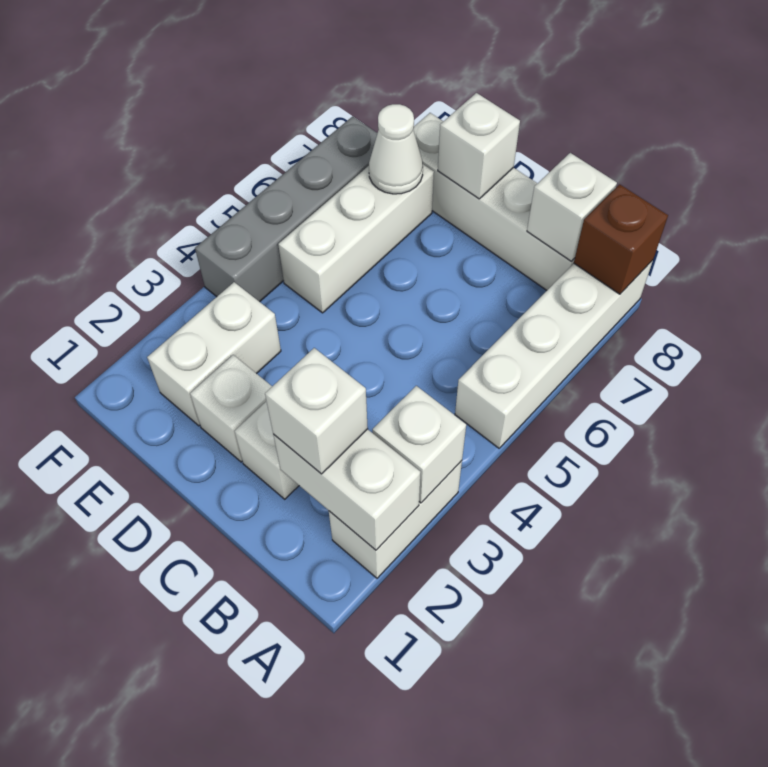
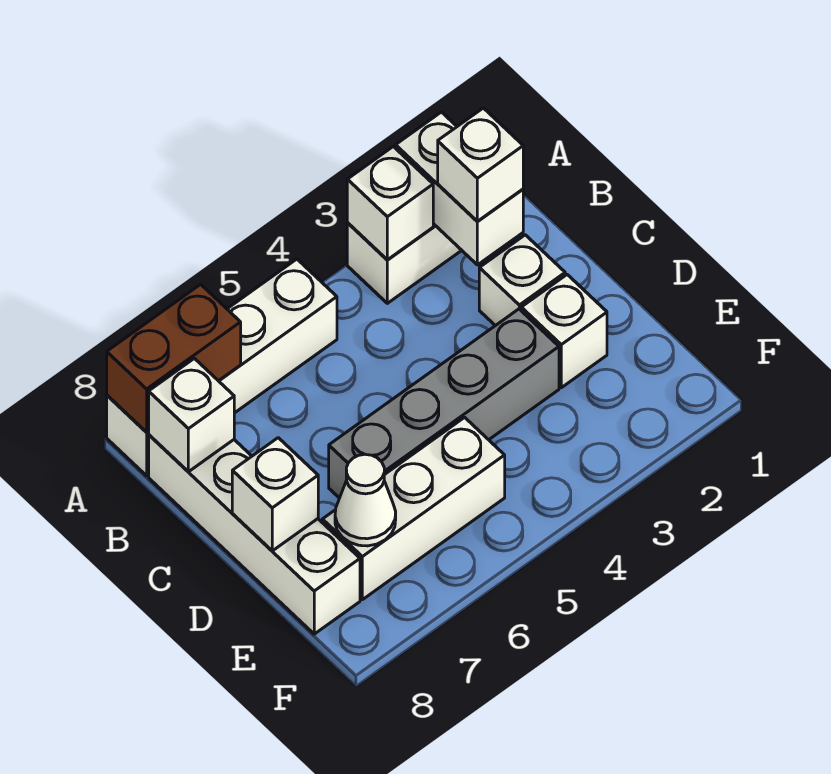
brown brick A8 level 2 -> brown brick A7:A8 level 2
white brick E2:E3 level 1 -> none
grey brick F4:F7 level 1 -> grey brick D3:D6 level 1

